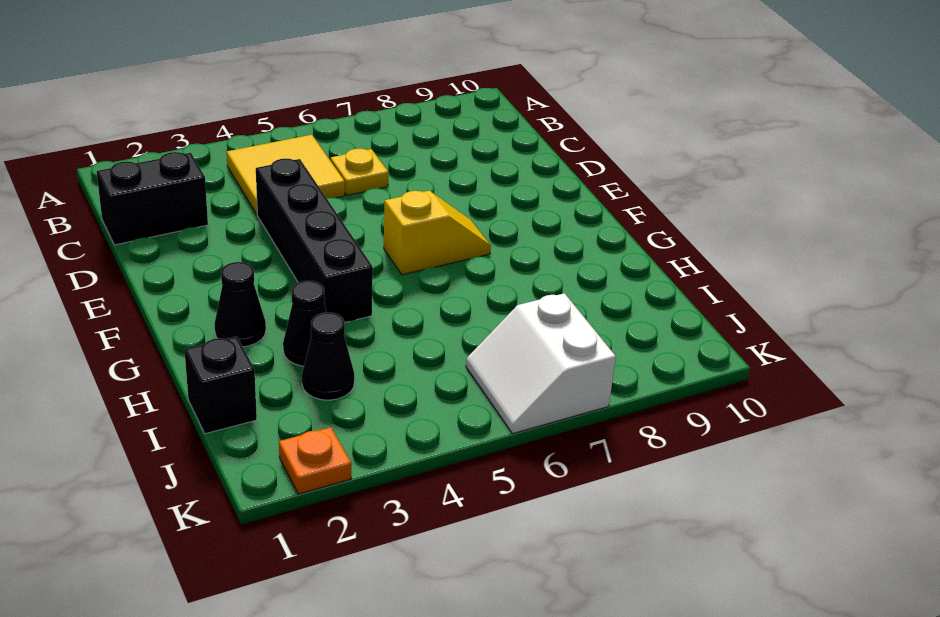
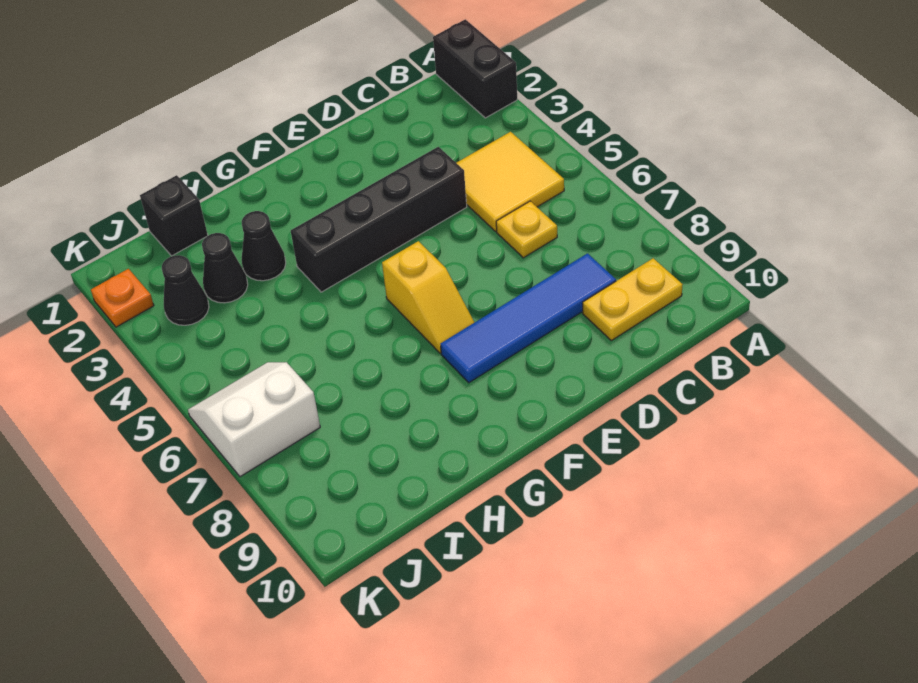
none -> yellow plate B9:C9 level 1
black brick C1:C2 level 1 -> black brick A1:A2 level 1
none -> blue tile C8:F8 level 1
black cone G2 level 1 -> black cone J3 level 1

